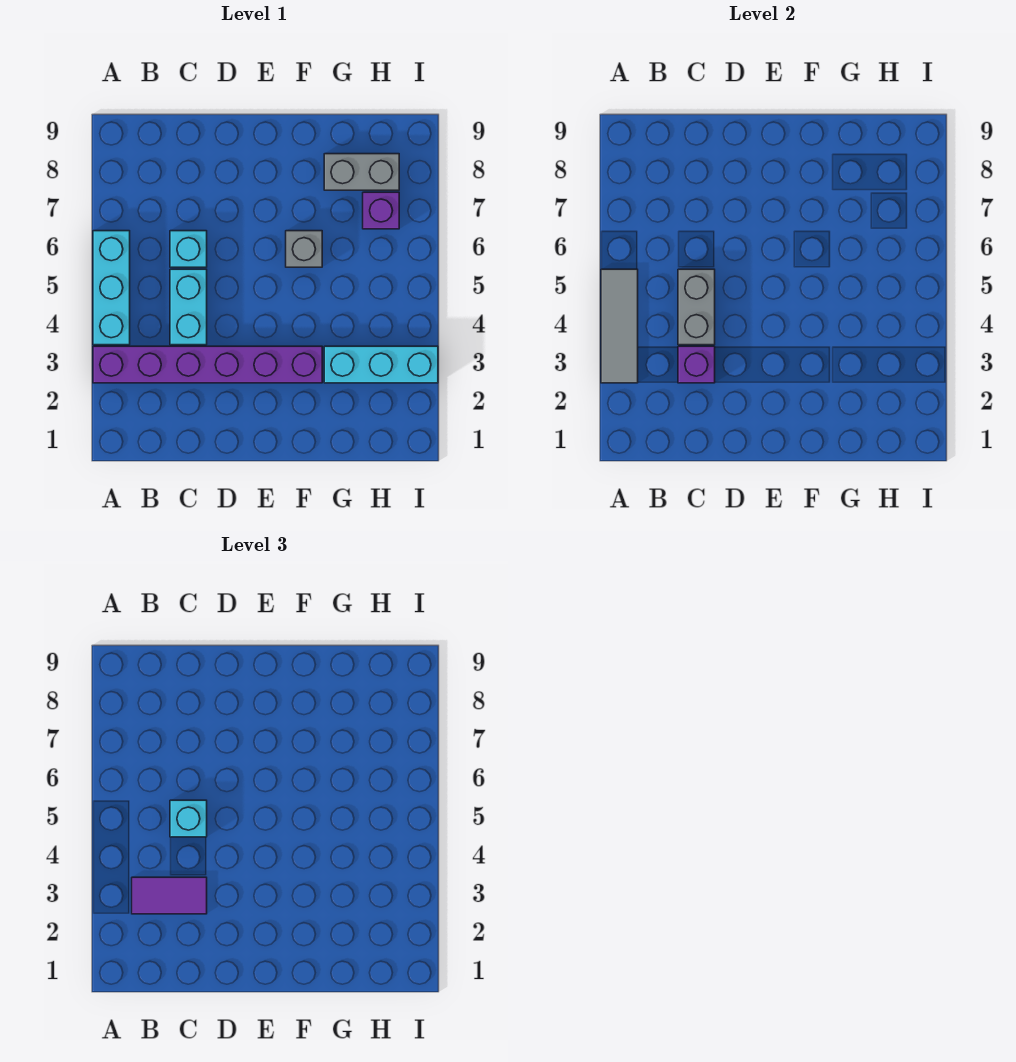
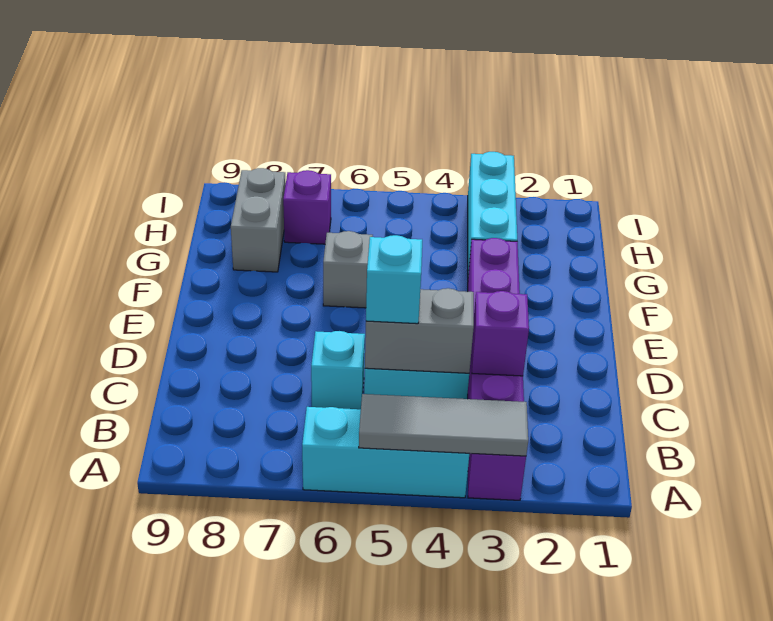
purple tile B3:C3 level 3 -> none

